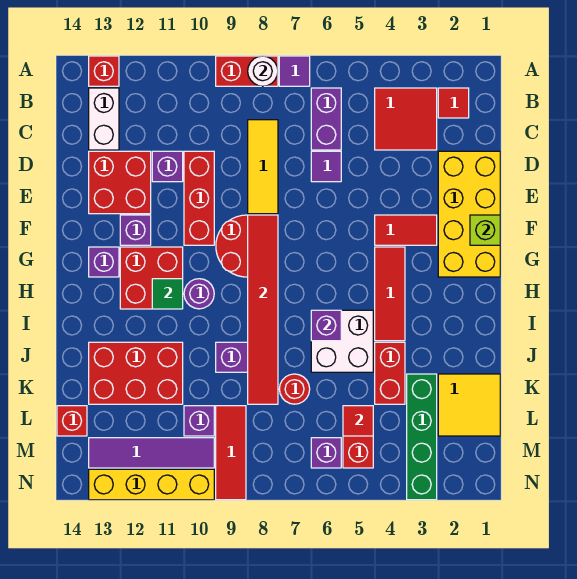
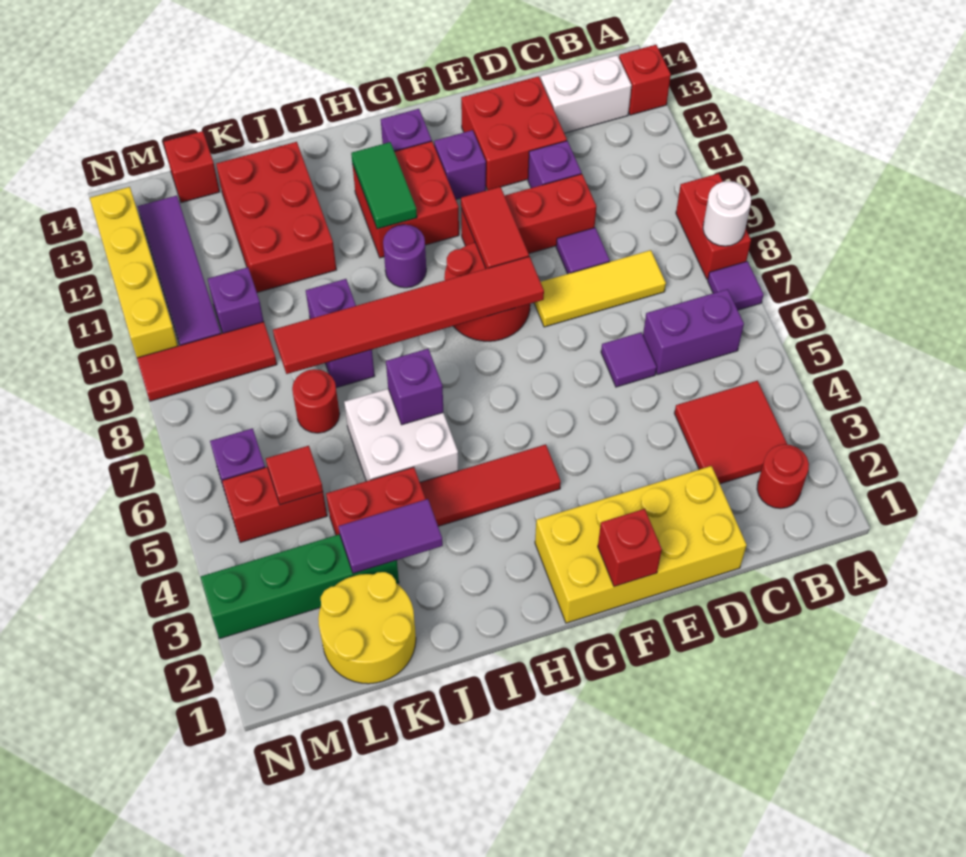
red tile B2 level 1 -> red round brick B2 level 1
none -> purple tile D9 level 1
lime brick F1 level 2 -> red brick F1 level 2
red tile F3:F4 level 1 -> red tile F9:F10 level 2
green tile H11 level 2 -> green tile H11:H12 level 2
none -> purple tile J3:K3 level 2
yellow tile K1:L2 level 1 -> yellow round brick K1:L2 level 1

